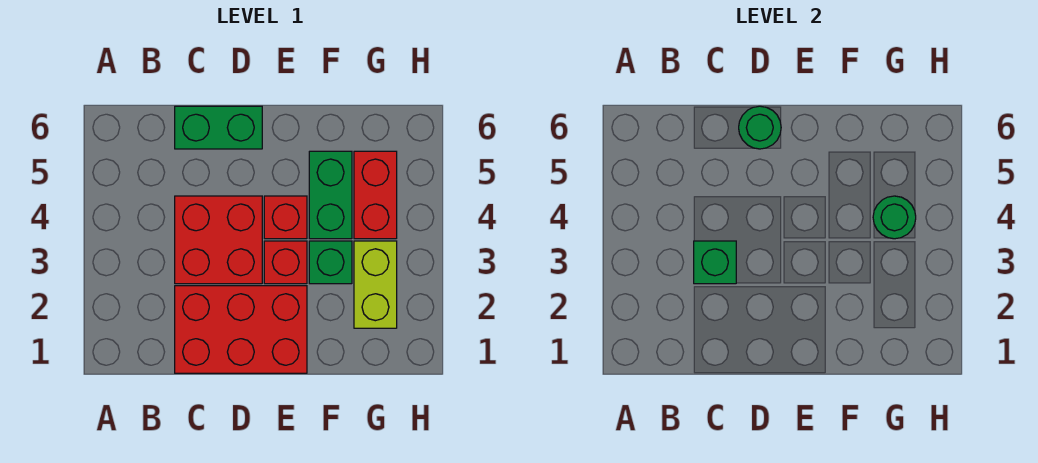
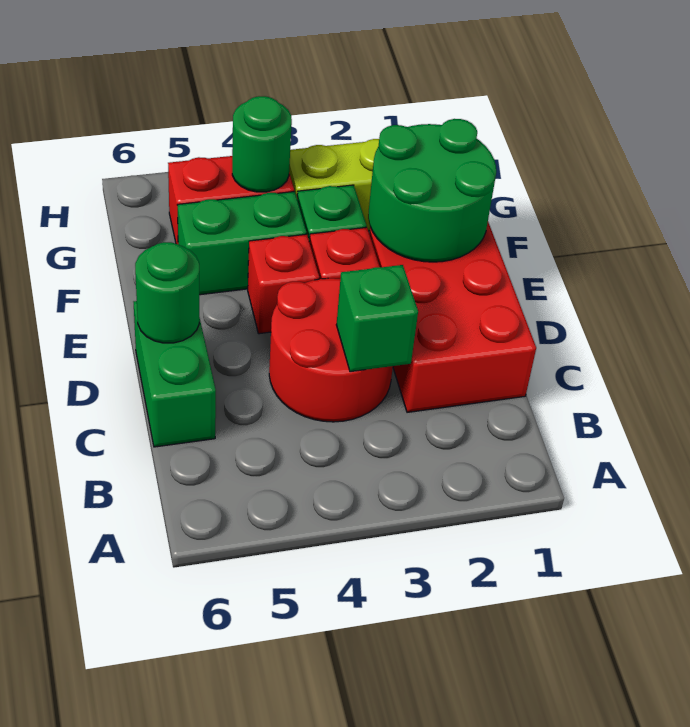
red brick C3:D4 level 1 -> red round brick C3:D4 level 1
none -> green round brick E1:F2 level 2

